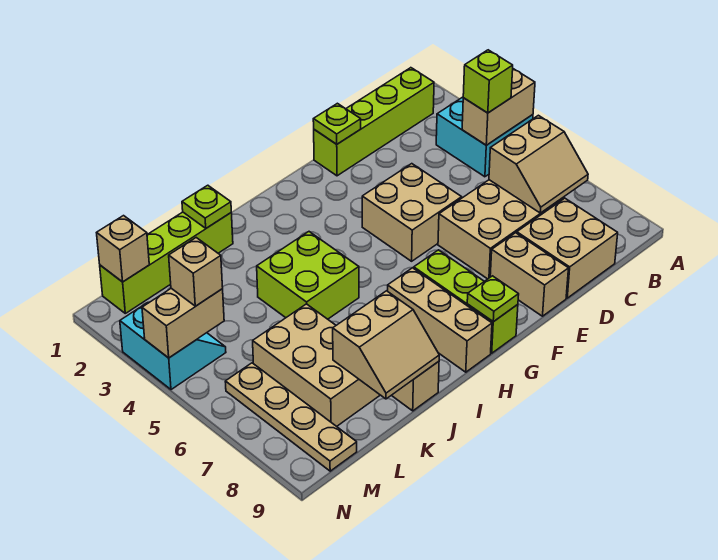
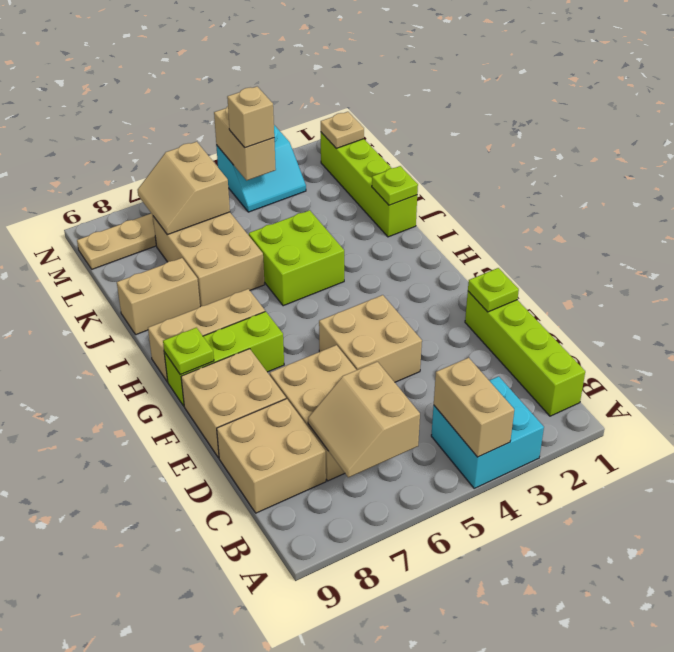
lime brick B4 level 3 -> none
tan brick E8:E9 level 1 -> tan brick E8:F9 level 1
tan slope J8:K9 level 2 top 8 -> tan slope L6:M7 level 2 top 6
tan brick K6:L8 level 1 -> tan brick J6:L7 level 1
tan brick M1 level 2 -> tan plate M1 level 2

